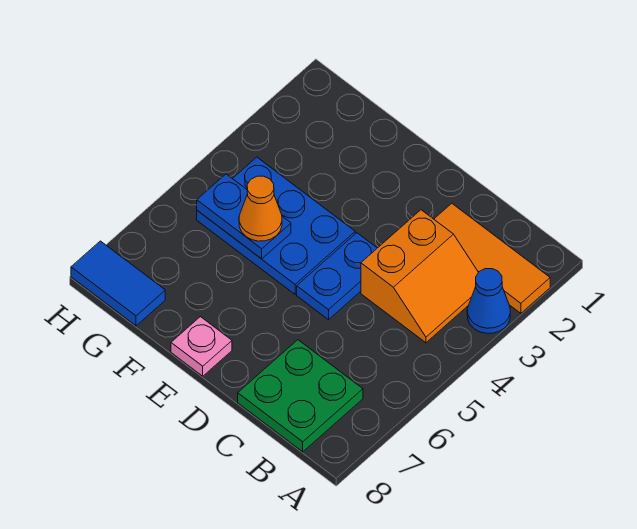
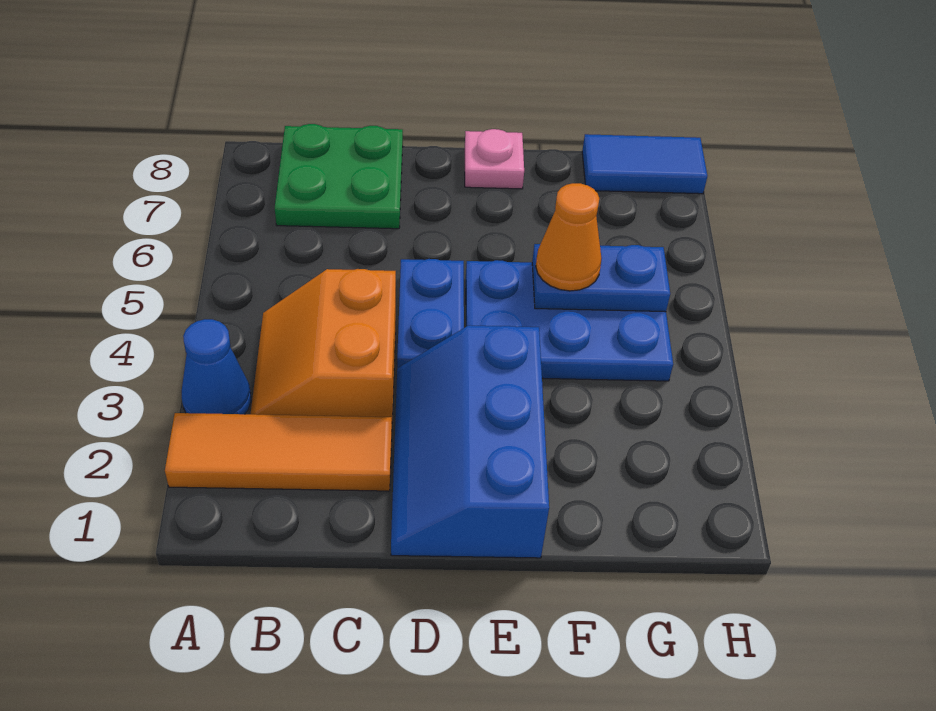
none -> blue slope D1:E3 level 1 top E

